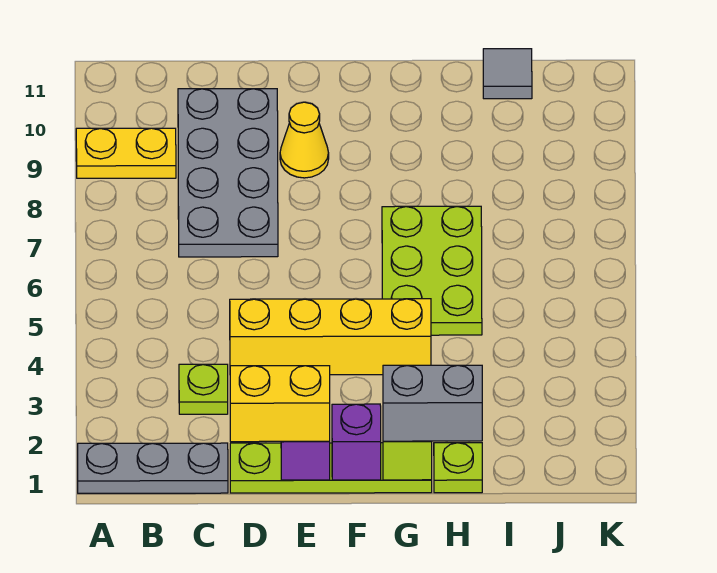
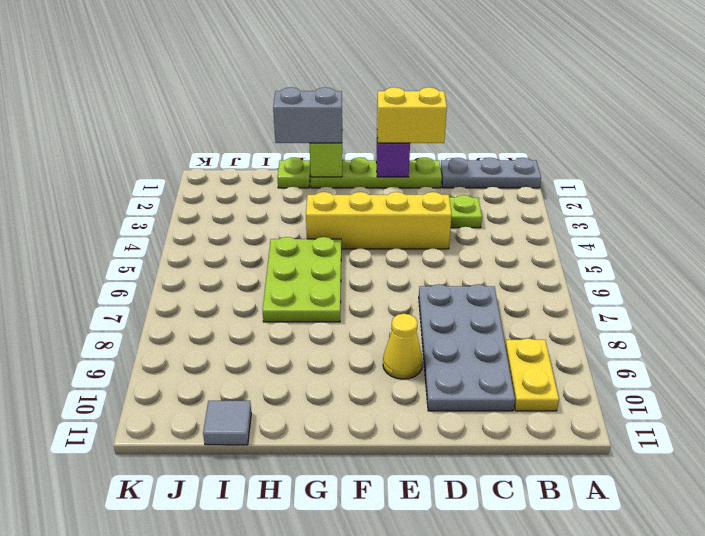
yellow plate A9:B9 level 1 -> yellow plate B9:B10 level 1
purple brick F1 level 2 -> none

